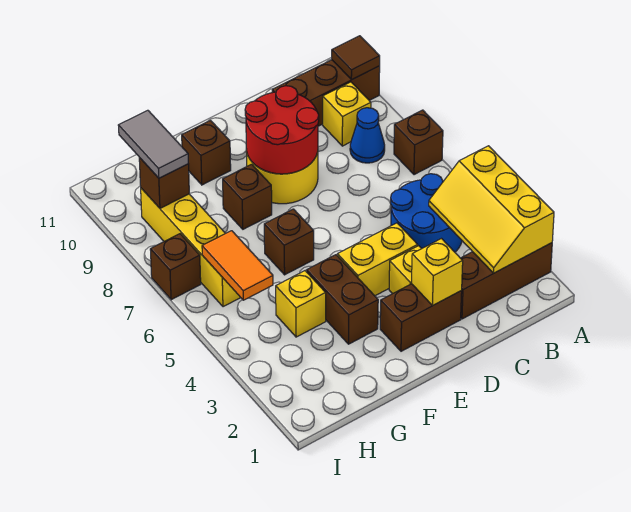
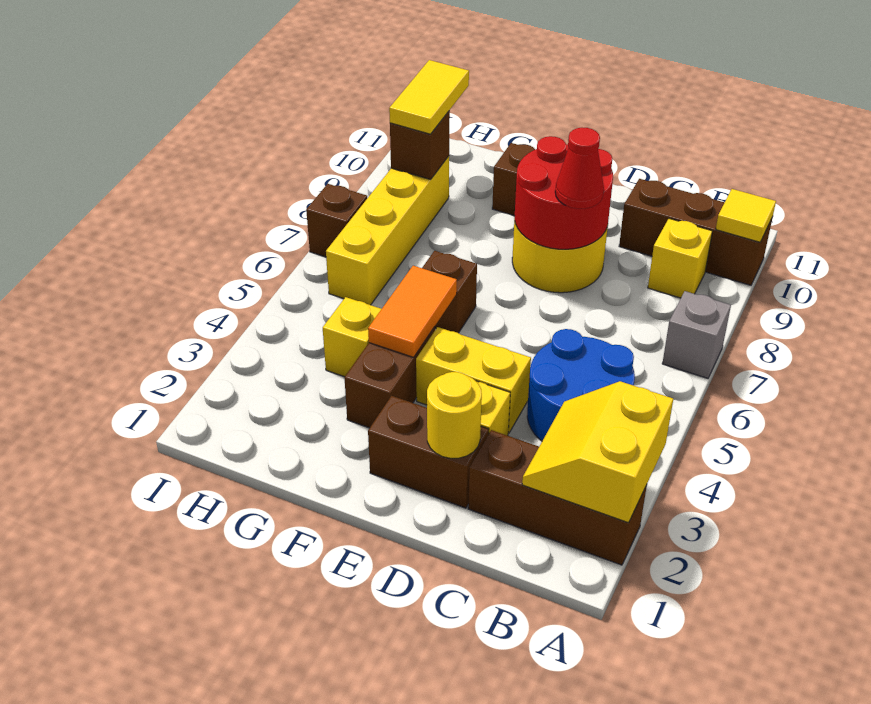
yellow slope A2:B4 level 2 top A -> yellow slope A2:B3 level 2 top A
brown brick A7 level 1 -> grey brick A7 level 1
brown tile A10 level 2 -> yellow tile A10 level 2
blue cone B8 level 1 -> none
yellow brick D2 level 2 -> yellow round brick D2 level 2
none -> red cone D8 level 3
brown brick F8 level 1 -> none
orange tile H5:H6 level 2 -> orange tile F4:F5 level 2
grey tile H9:H10 level 3 -> yellow tile H9:H10 level 3

